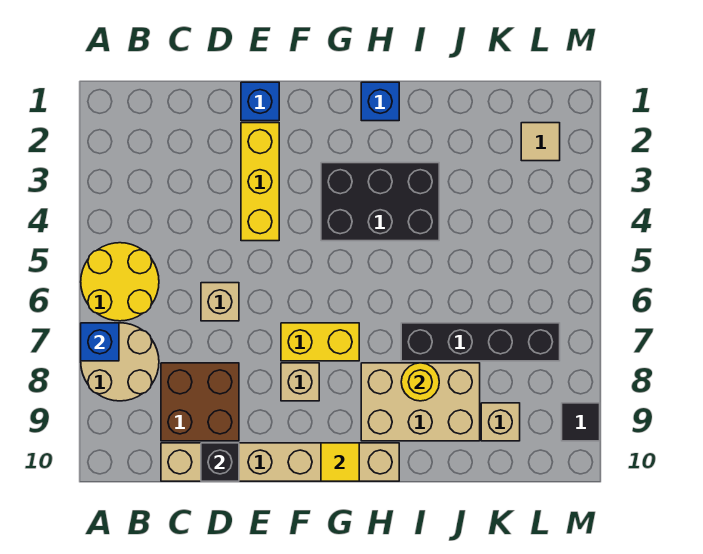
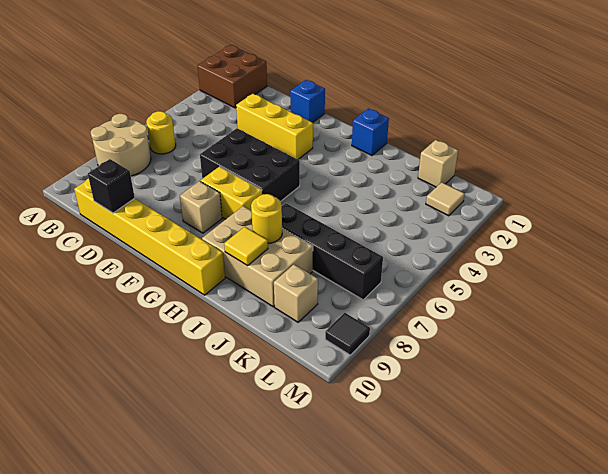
yellow round brick A5:B6 level 1 -> yellow round brick B6 level 1
blue brick A7 level 2 -> none
brown brick C8:D9 level 1 -> brown brick A1:B2 level 1
tan brick C10:H10 level 1 -> yellow brick C10:H10 level 1
tan brick D6 level 1 -> tan brick K1 level 1
yellow brick E2:E4 level 1 -> yellow brick D3:F3 level 1
black brick G3:I4 level 1 -> black brick E5:G6 level 1
yellow tile G10 level 2 -> yellow tile I9 level 2

